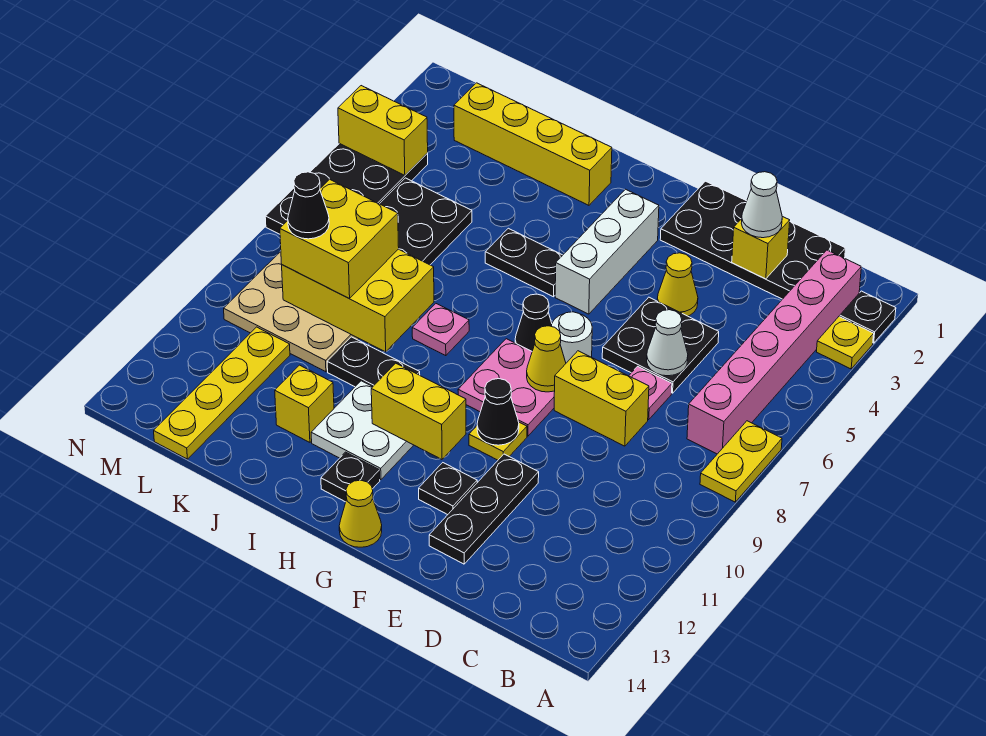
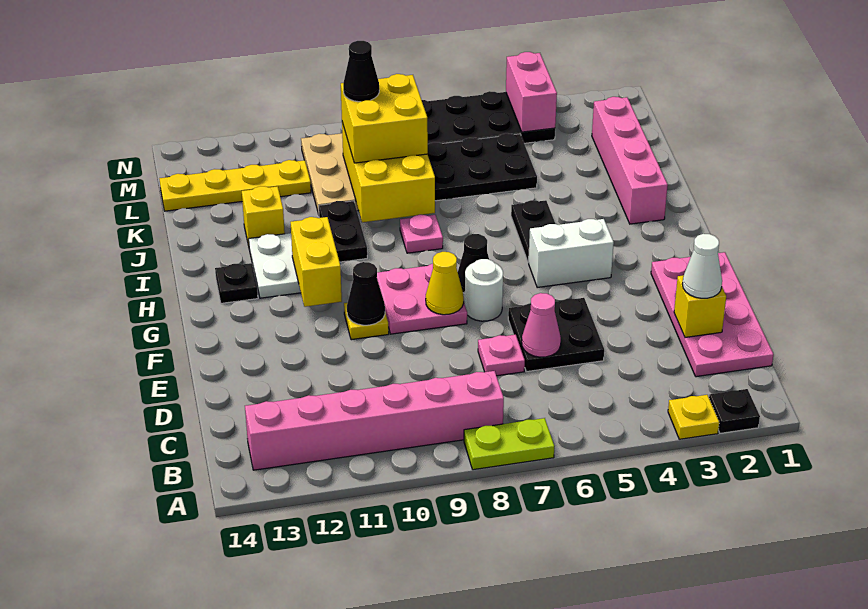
yellow plate A7:A8 level 1 -> lime plate A7:A8 level 1
pink brick B2:B7 level 1 -> pink brick B8:B13 level 1
black plate C1:F2 level 1 -> pink plate C1:F2 level 1
white cone D6 level 2 -> pink cone D6 level 2
yellow brick D8:E8 level 1 -> none
yellow cone E4 level 1 -> none
black plate E11:E13 level 1 -> none
black plate F12 level 1 -> none
white brick G3:G5 level 1 -> white brick G4:G5 level 1
yellow cone G14 level 1 -> none
yellow brick I2:L2 level 1 -> pink brick I2:L2 level 1
yellow brick M4:N4 level 2 -> pink brick M4:N4 level 2

